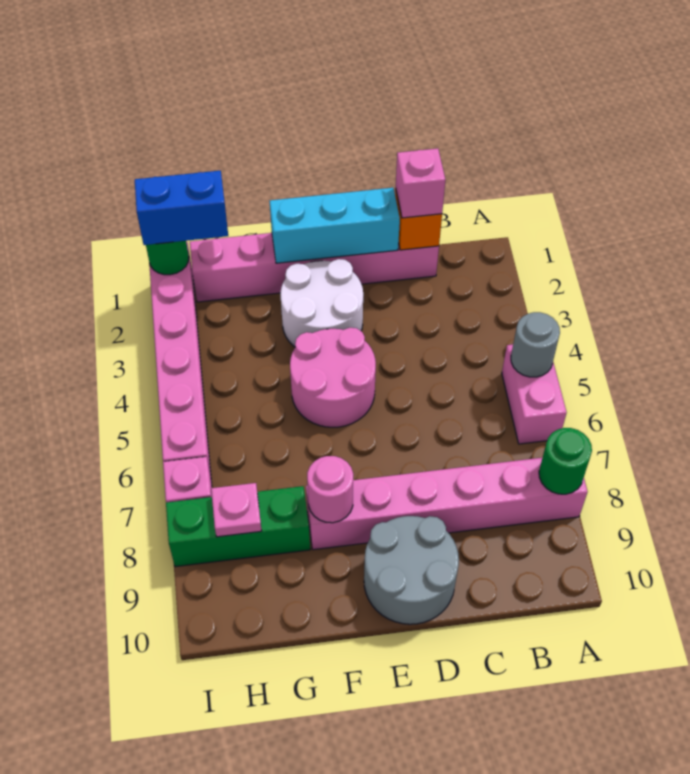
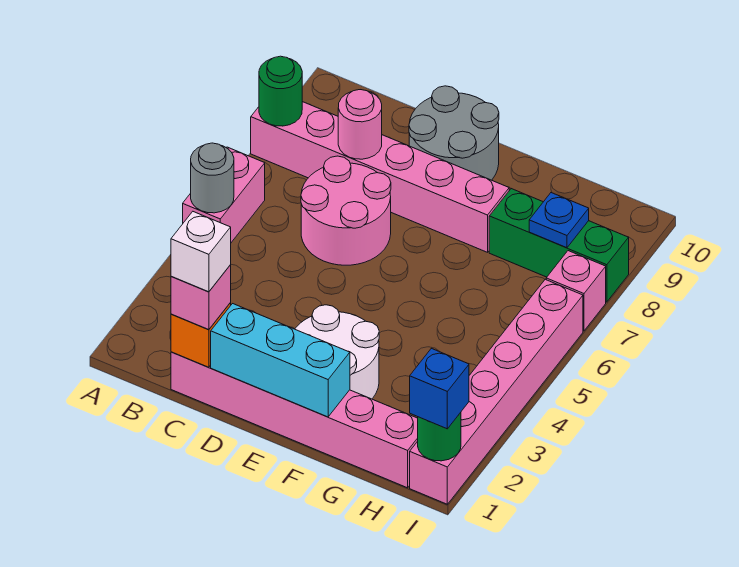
none -> white brick C1 level 4
pink round brick E4:F5 level 1 -> pink round brick C6:D7 level 1
pink round brick F8 level 2 -> pink round brick C8 level 2
blue brick H1:I1 level 3 -> blue brick I1 level 3
pink plate H8 level 2 -> blue plate H8 level 2

